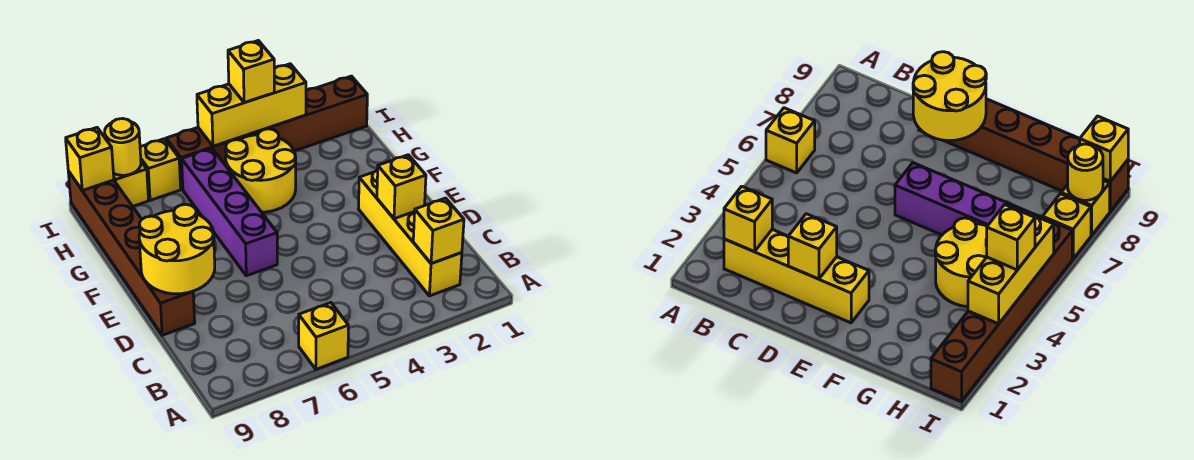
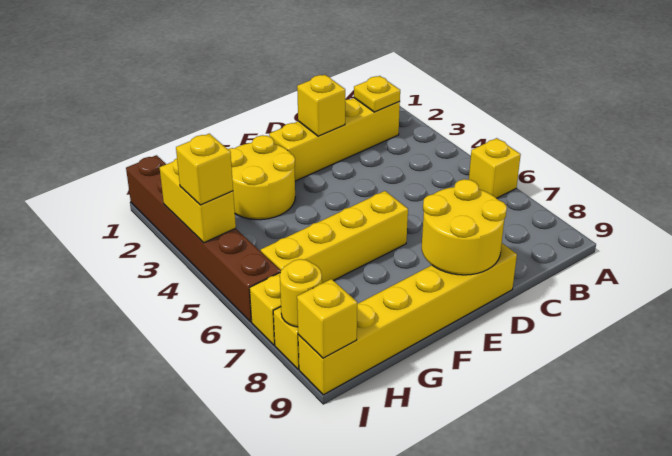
yellow brick B2 level 2 -> yellow plate B2 level 2
brown brick D9:I9 level 1 -> yellow brick D9:I9 level 1
purple brick E6:H6 level 1 -> yellow brick E6:H6 level 1
yellow round brick G4:H5 level 1 -> yellow round brick F2:G3 level 1
yellow brick I3:I5 level 2 -> yellow brick I3:I4 level 2

